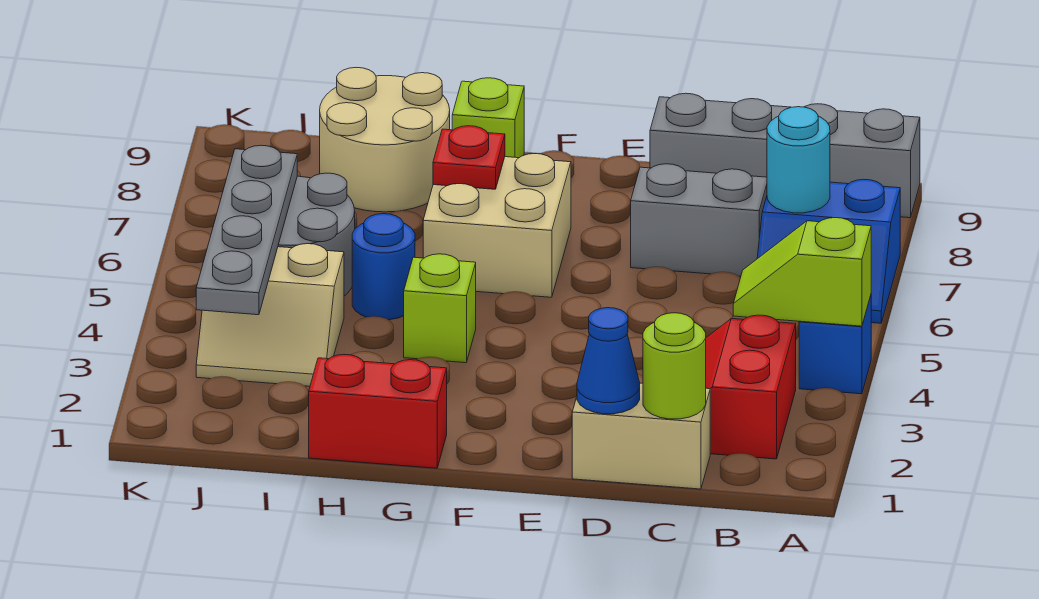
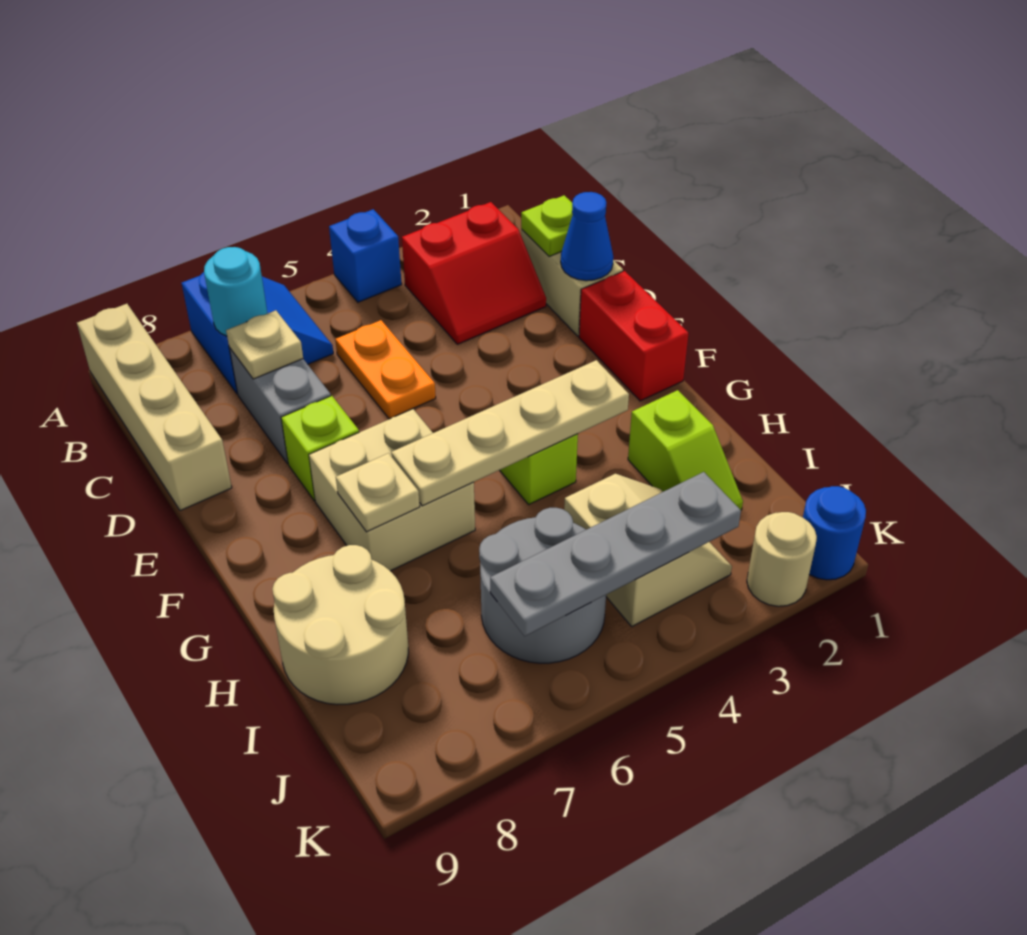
lime slope A4:B4 level 2 top A -> lime slope H2:I2 level 1 top H
grey brick A9:D9 level 1 -> tan brick A9:D9 level 1
lime round brick C1 level 2 -> lime plate C1 level 2
none -> orange plate C5:D5 level 1
none -> tan plate C7 level 2
red brick G1:H1 level 1 -> red brick E1:F1 level 1
none -> tan plate G3:G6 level 2
red plate G7 level 2 -> tan plate G7 level 2
lime brick G9 level 1 -> lime brick E7 level 1
blue round brick H5 level 1 -> blue round brick K1 level 1
none -> tan round brick K2 level 1

